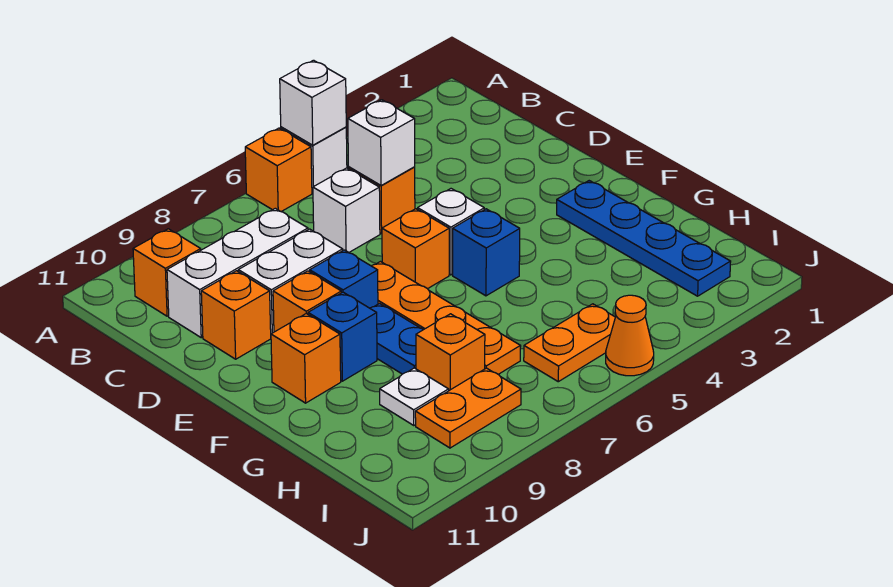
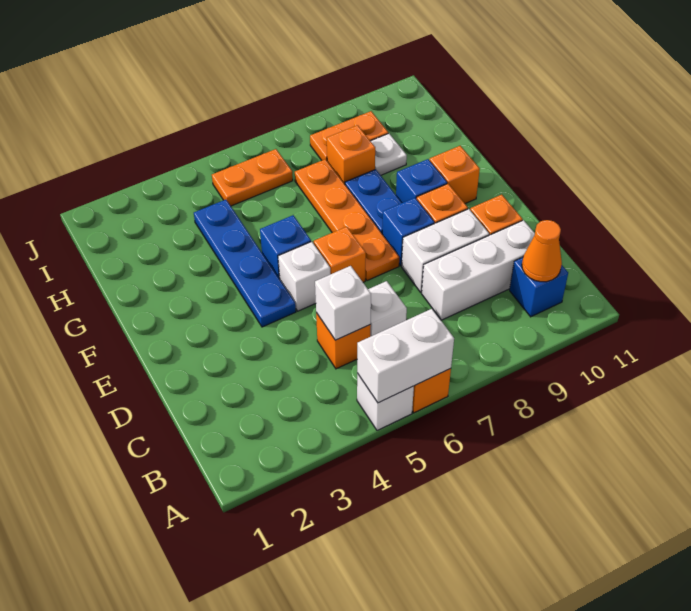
white brick A5 level 2 -> white brick A5:A6 level 2
orange brick B10 level 1 -> blue brick B10 level 1
blue plate F2:I2 level 1 -> blue plate E4:H4 level 1
orange cone J5 level 1 -> orange cone B10 level 2

